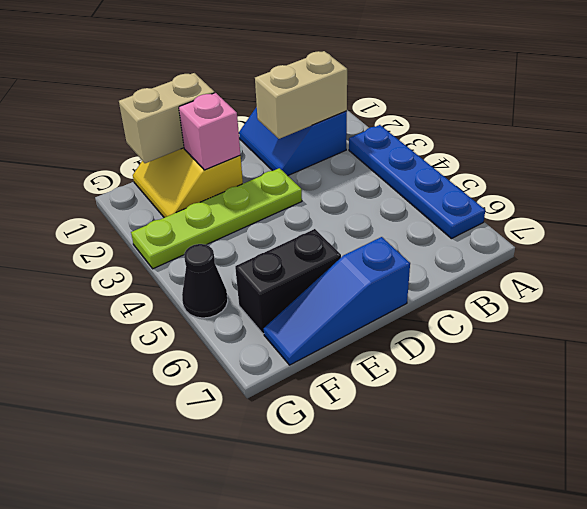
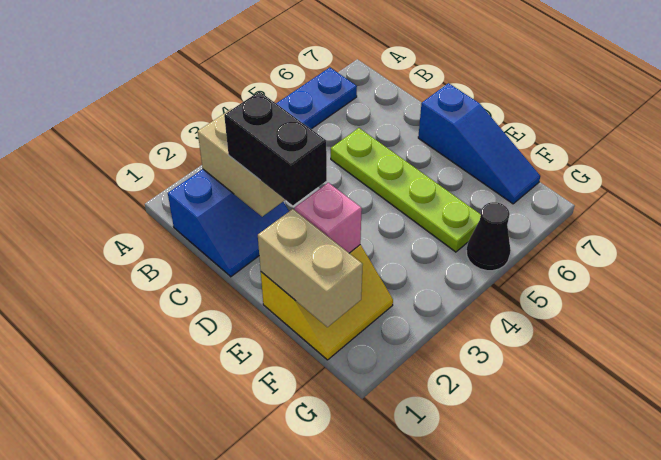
lime plate D3:G3 level 1 -> lime plate C5:F5 level 1
black brick E6:F6 level 1 -> black brick C2:D2 level 3

